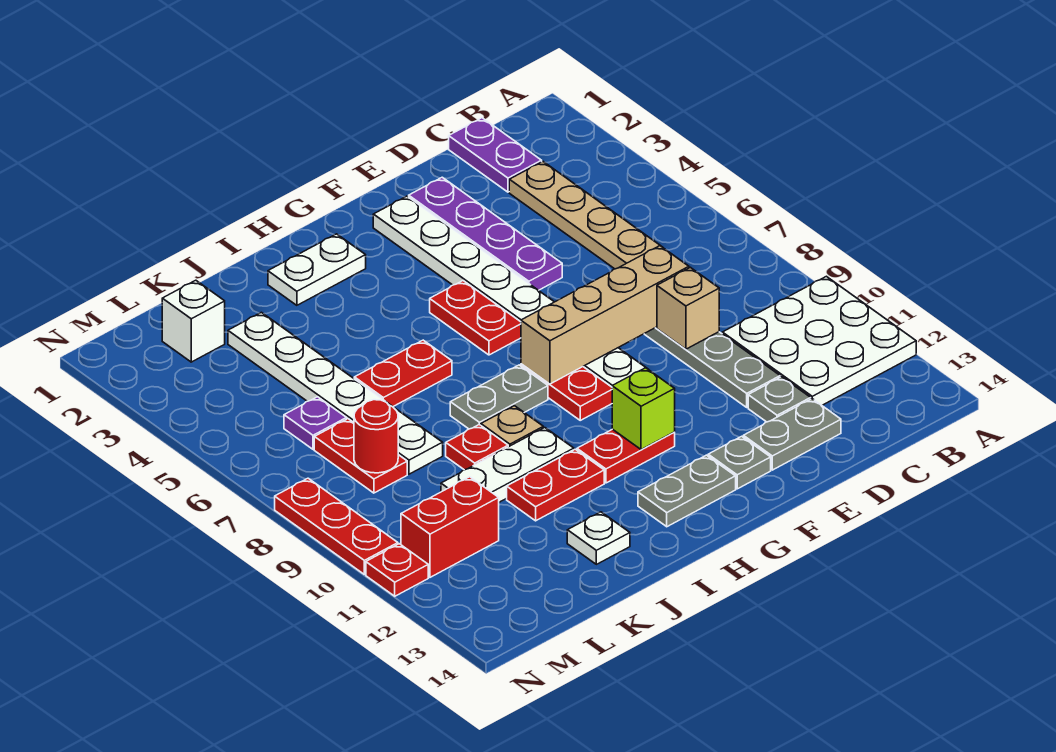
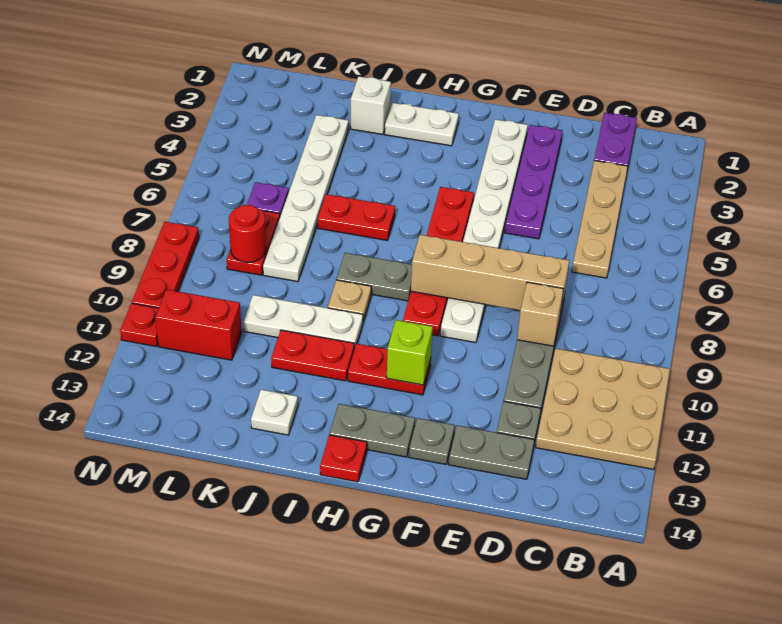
white plate A10:C12 level 1 -> tan plate A10:C12 level 1
red plate J9 level 1 -> red plate H14 level 1
white brick L2 level 1 -> white brick J2 level 1

